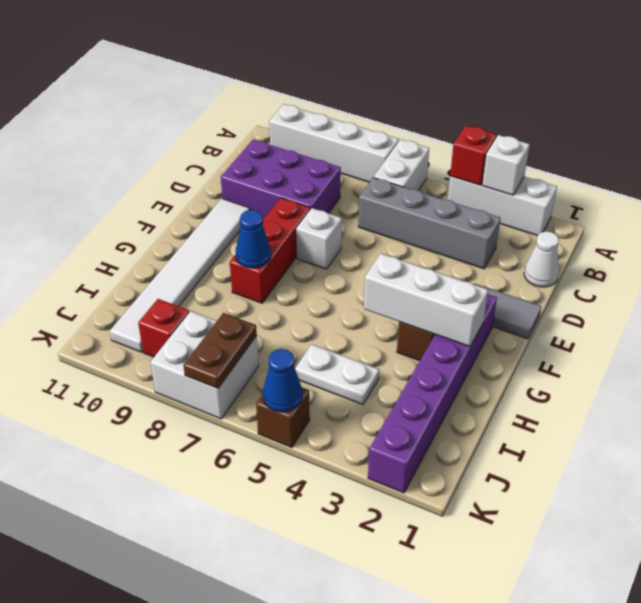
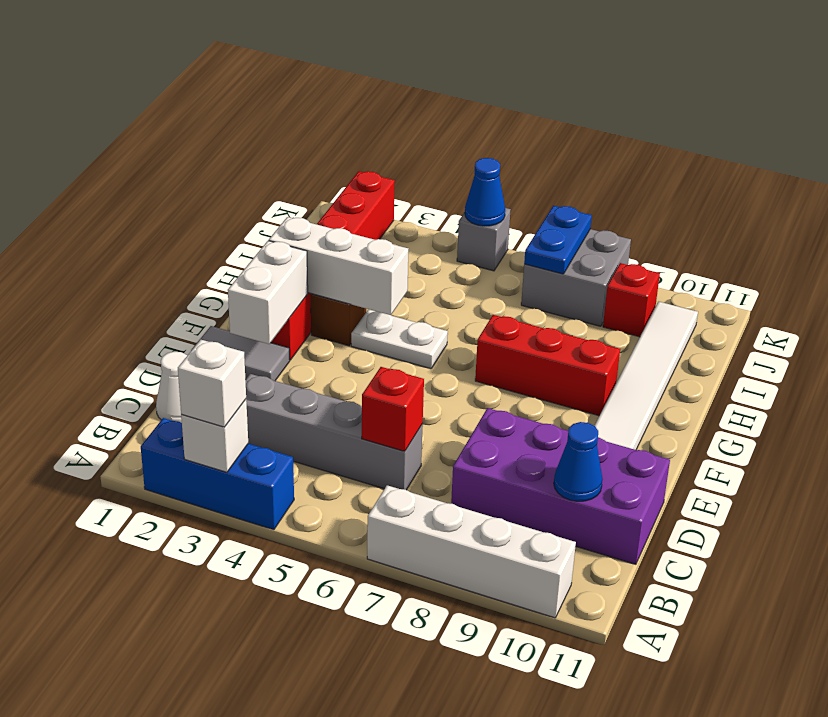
white brick A2:A4 level 1 -> blue brick A2:A4 level 1
red brick A4 level 2 -> red brick C6 level 2
white brick A6:B6 level 1 -> white brick E2:F2 level 2
purple brick C8:D10 level 1 -> purple brick C8:D11 level 1
white brick E7 level 1 -> white brick A3 level 3
red brick E8:G8 level 1 -> red brick G7:G9 level 1
purple brick F2:K2 level 1 -> red brick F2:K2 level 1
blue cone G8 level 2 -> blue cone C10 level 2
white plate I4:I5 level 1 -> white plate G4:G5 level 1
white brick J7:K8 level 1 -> grey brick J7:K8 level 1
brown plate J7:K7 level 2 -> blue plate J7:K7 level 2
brown brick K5 level 1 -> grey brick K5 level 1

